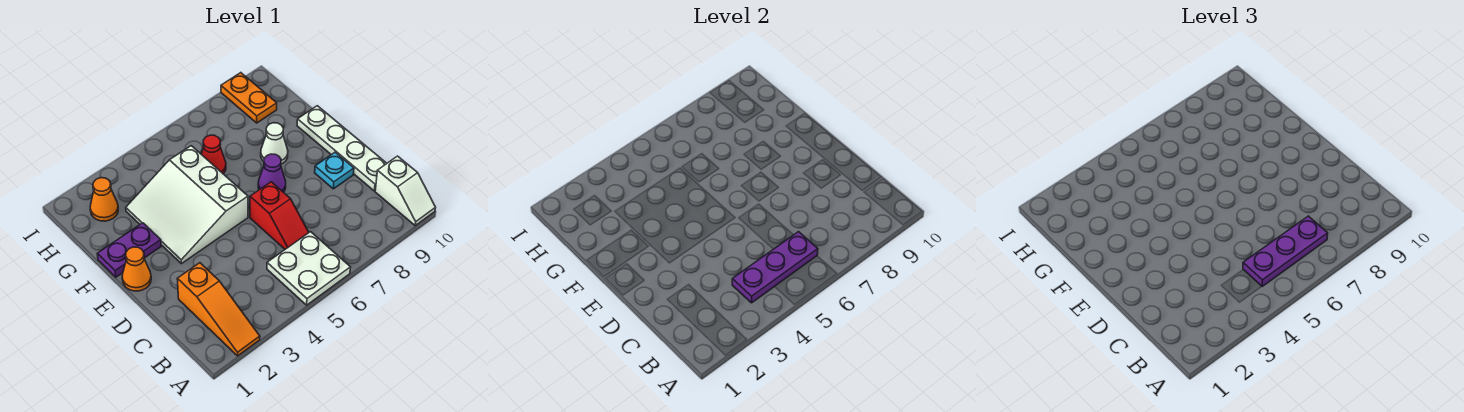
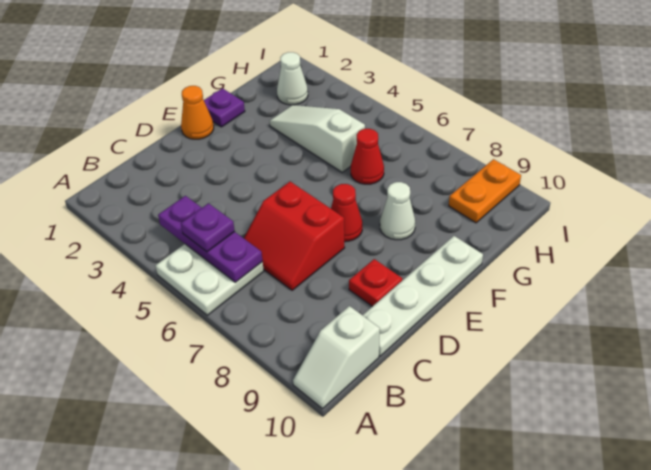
orange slope A2:C2 level 1 top C -> none
purple plate B5:B7 level 3 -> purple plate B5 level 3
red slope C6:D6 level 1 top D -> red slope C6:D7 level 1 top D
cyan plate D9 level 1 -> red plate D9 level 1
white slope E3:G5 level 1 top 5 -> white slope G3:G5 level 1 top 5
purple cone E7 level 1 -> red cone E7 level 1
purple plate F1:F2 level 1 -> purple plate F1 level 1
orange cone H2 level 1 -> white cone H2 level 1

